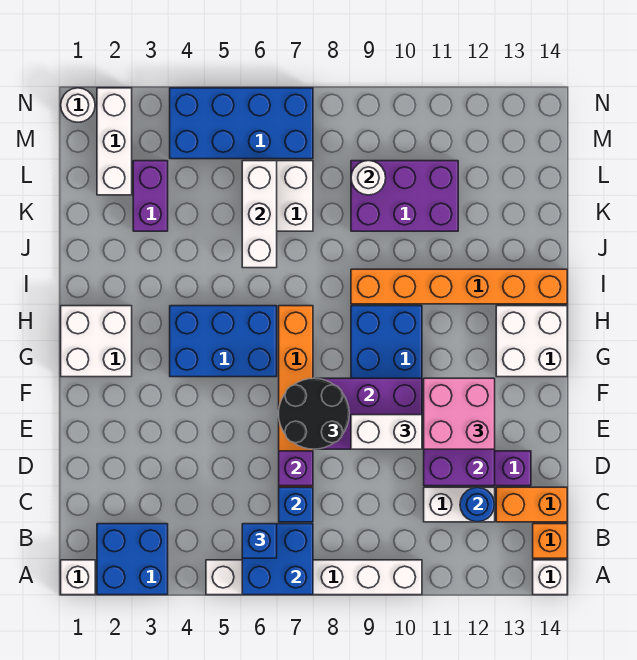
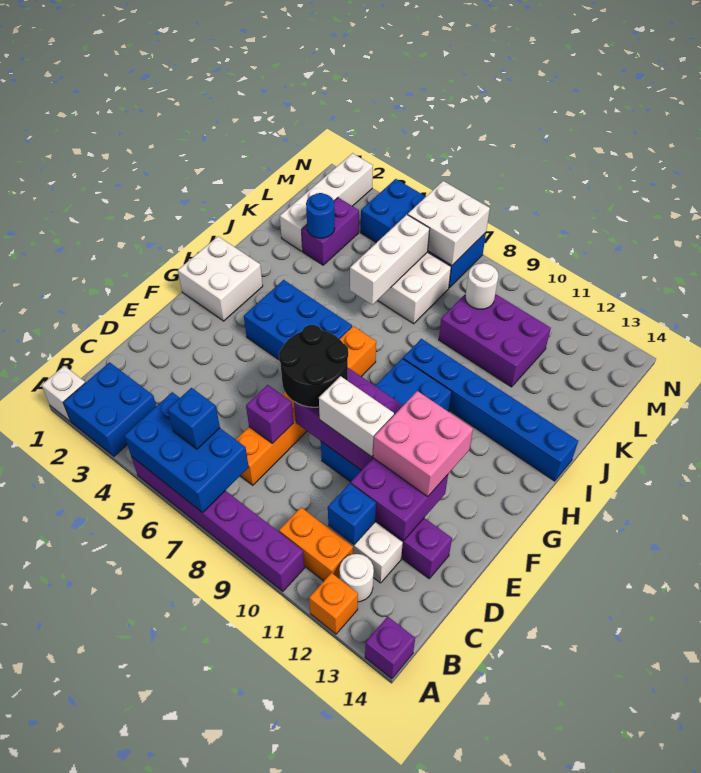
white brick A5:A10 level 1 -> purple brick A5:A10 level 1
blue brick A6:B7 level 2 -> blue brick A5:B7 level 2
white brick A14 level 1 -> purple brick A14 level 1
orange brick B14 level 1 -> orange brick A12 level 1
blue brick C7 level 2 -> blue brick C11 level 2
blue round brick C12 level 2 -> blue round brick K3 level 2
orange brick C13:C14 level 1 -> orange brick B10:B11 level 1
white brick G13:H14 level 1 -> white brick M6:N7 level 2
orange brick I9:I14 level 1 -> blue brick I9:I14 level 1
white brick L2:N2 level 1 -> white brick K2:N2 level 1
white round brick N1 level 1 -> white round brick B12 level 1

